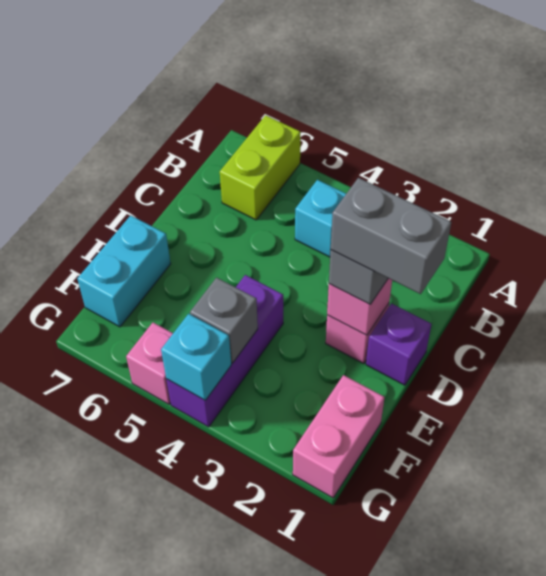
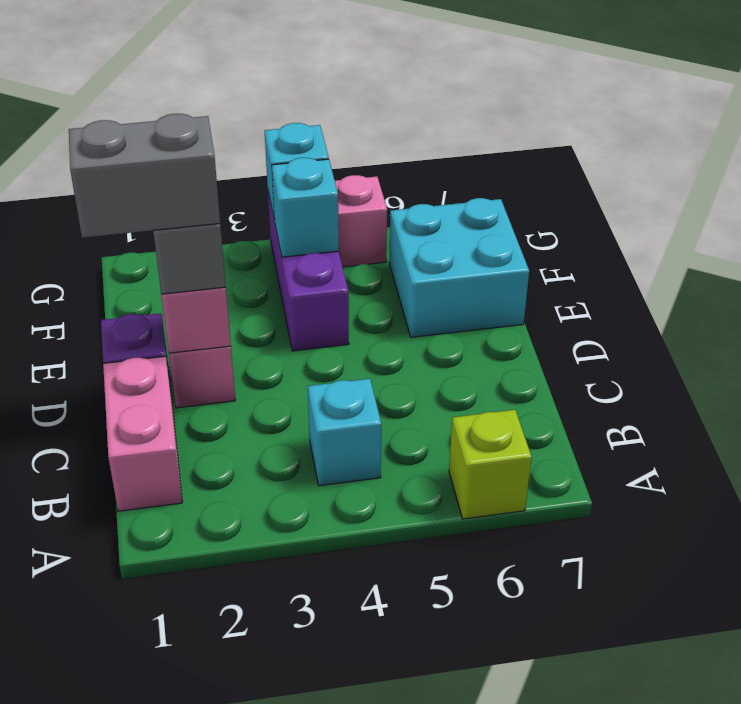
lime brick A6:B6 level 1 -> lime brick A6 level 1
cyan brick E7:F7 level 1 -> cyan brick E6:F7 level 1
pink brick F1:G1 level 1 -> pink brick B1:C1 level 1
grey brick F4 level 2 -> cyan brick F4 level 2

